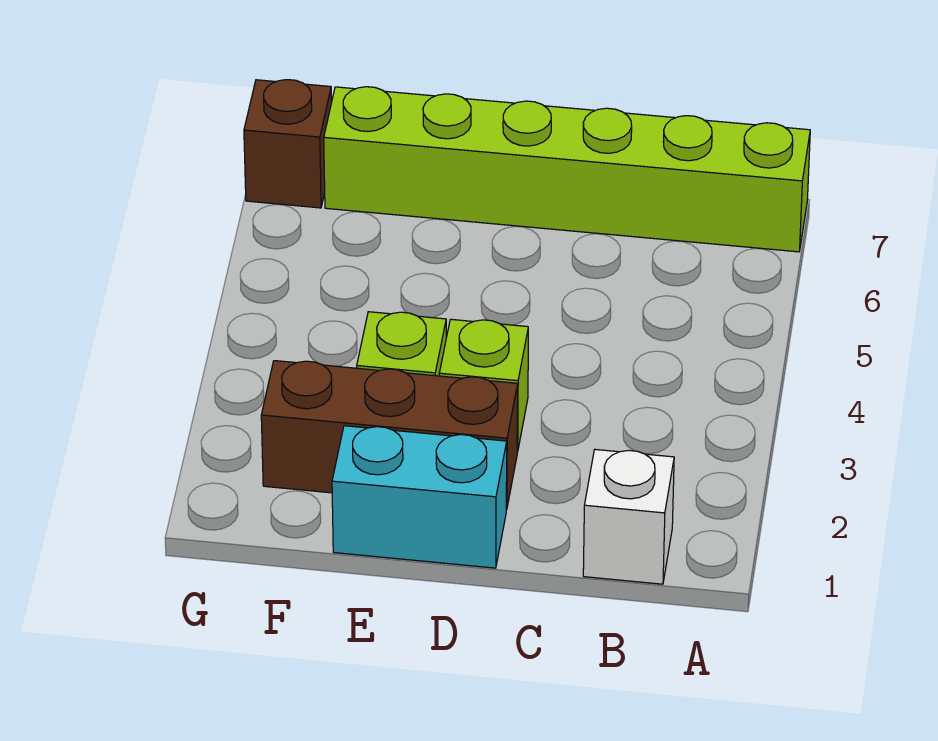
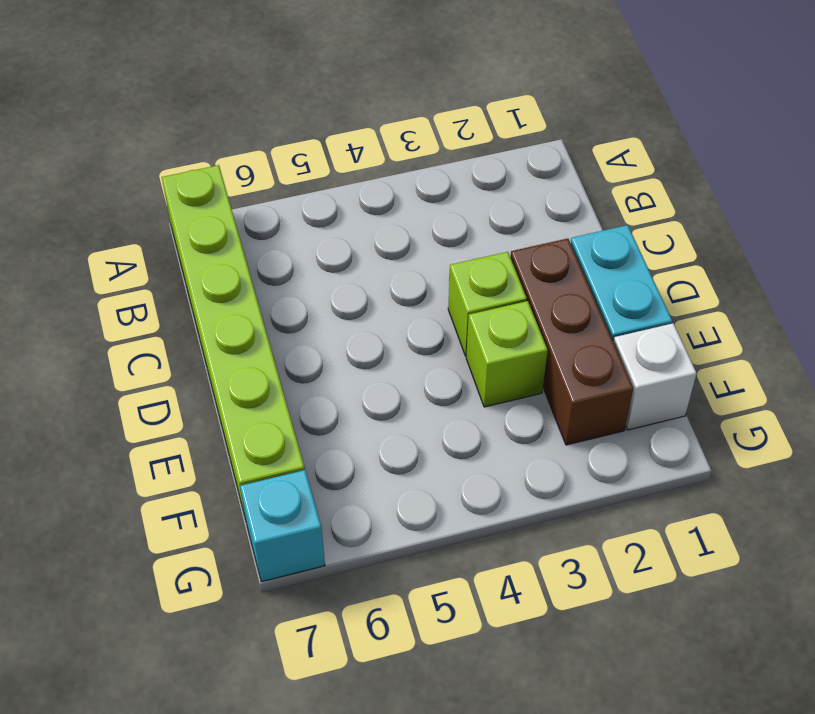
white brick B1 level 1 -> white brick F1 level 1
brown brick G7 level 1 -> cyan brick G7 level 1

